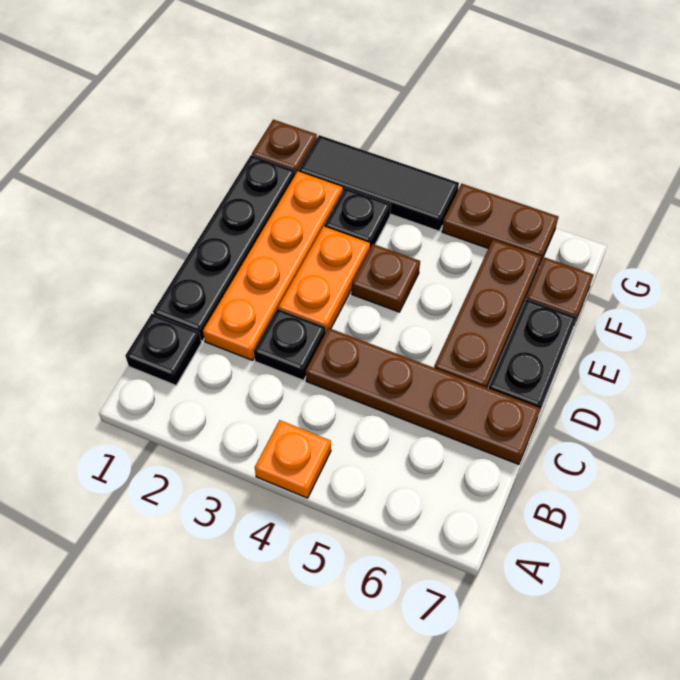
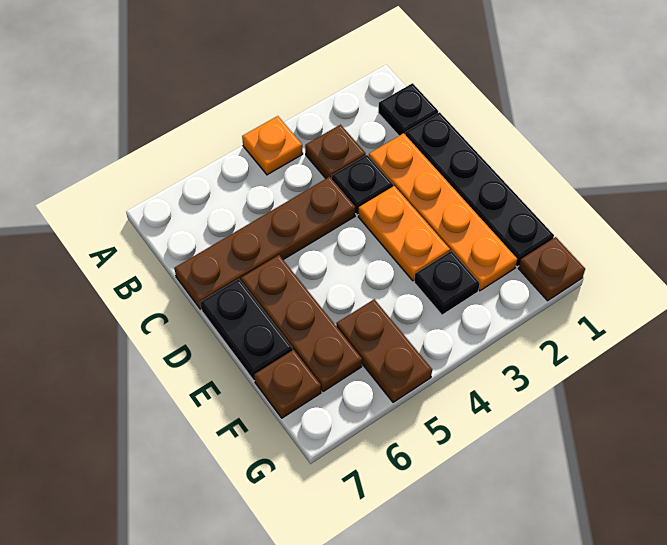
brown plate E4 level 1 -> brown plate B3 level 1
black tile G2:G4 level 1 -> none
brown plate G5:G6 level 1 -> brown plate F5:G5 level 1

